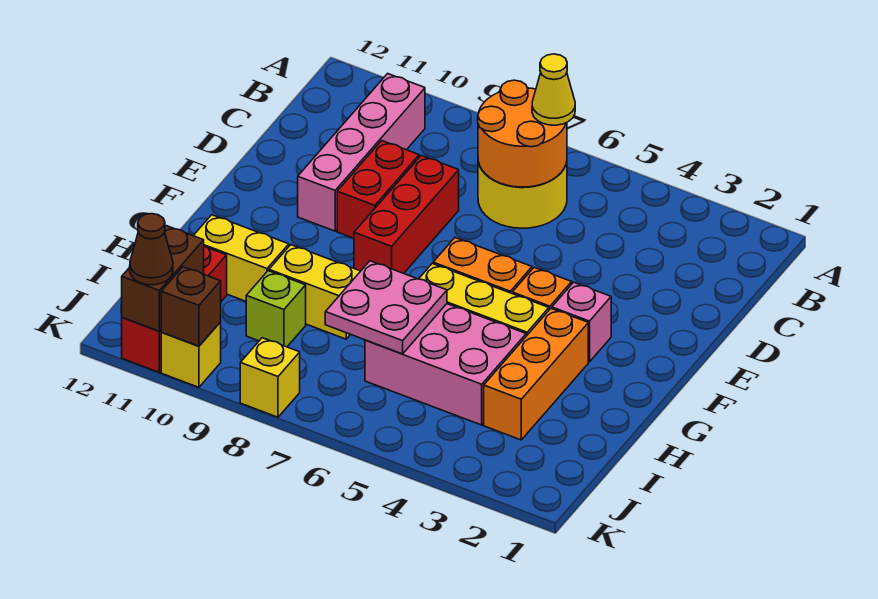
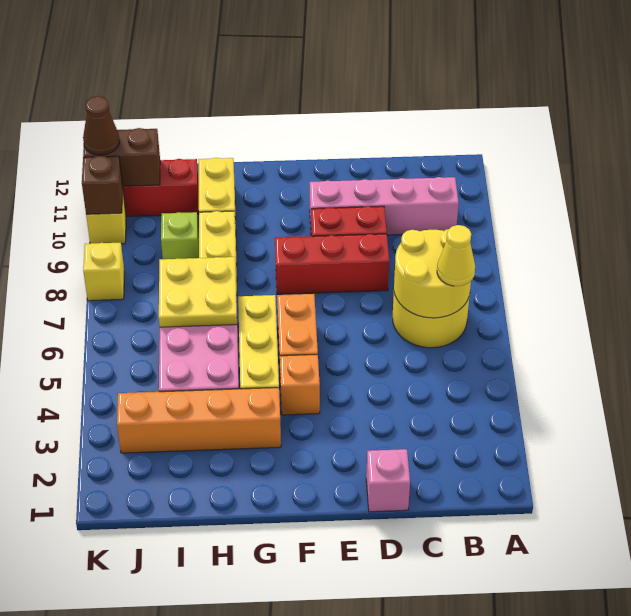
orange round brick B6:C7 level 2 -> yellow round brick B6:C7 level 2
pink brick F3 level 1 -> pink brick D1 level 1
orange brick G3:I3 level 1 -> orange brick G3:J3 level 1
pink plate H6:I7 level 2 -> yellow plate H6:I7 level 2

